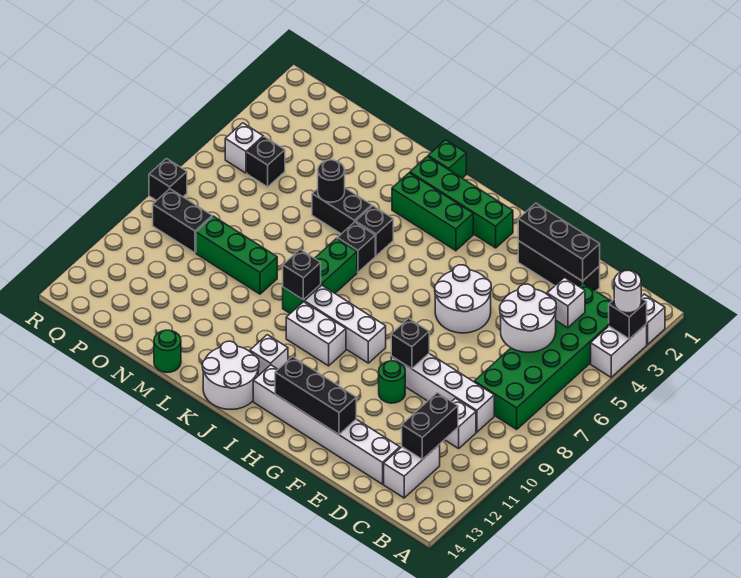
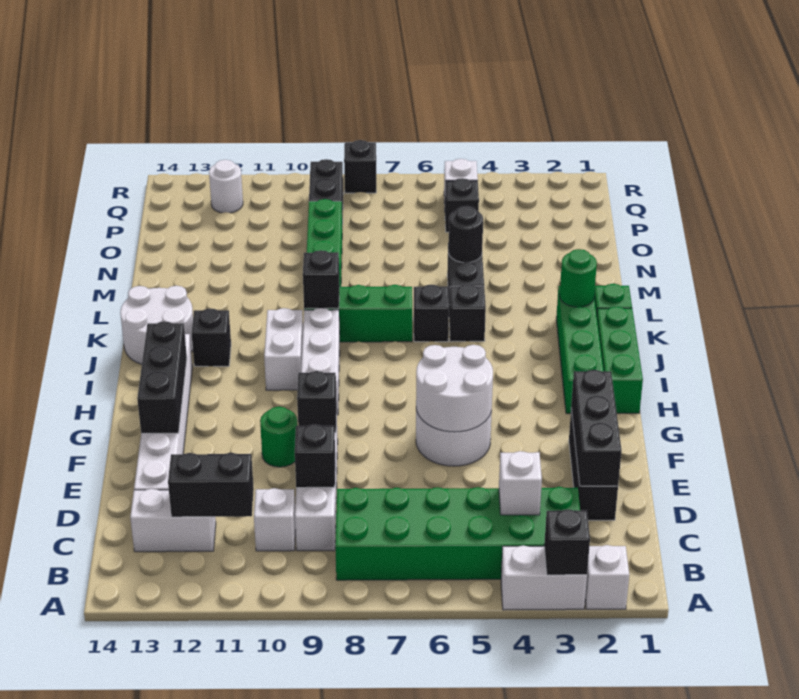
white round brick A3 level 3 -> white round brick Q12 level 1
white round brick C5:D6 level 2 -> white round brick F5:G6 level 2
none -> black brick D9 level 2
green brick I3:K3 level 1 -> green brick H1:J1 level 1
white brick J12 level 1 -> black brick J12 level 1
green round brick M14 level 1 -> green round brick K2 level 2

